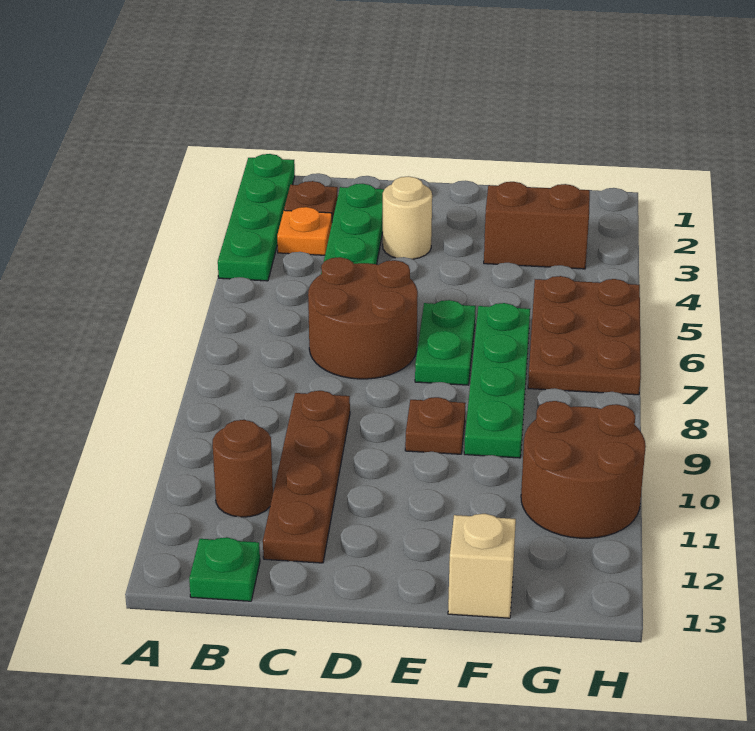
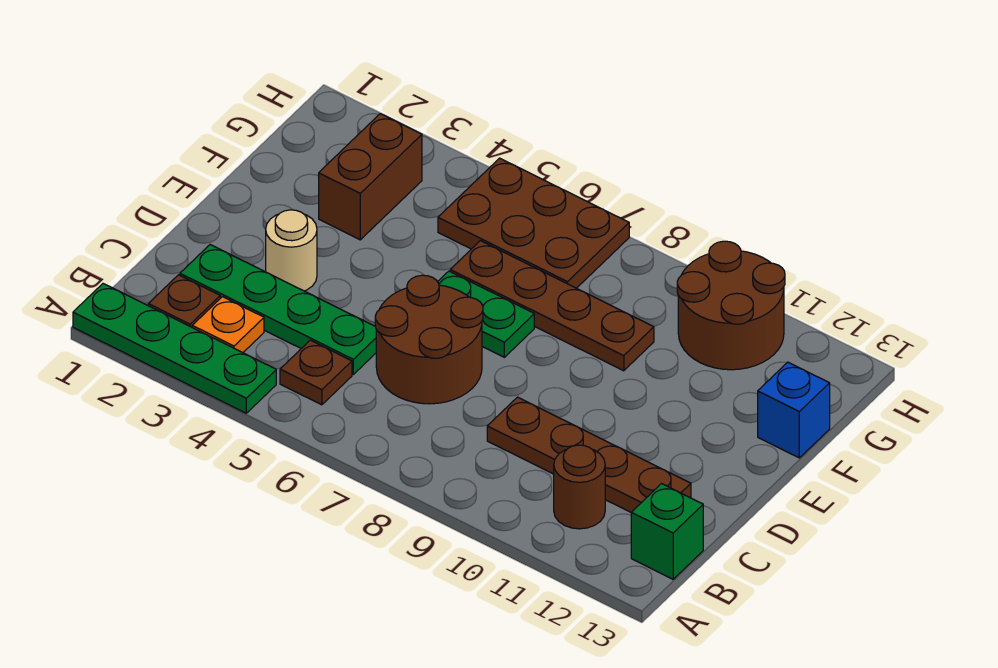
green plate B13 level 1 -> green brick B13 level 1
brown plate E9 level 1 -> brown plate B5 level 1
green plate F6:F9 level 1 -> brown plate F6:F9 level 1
tan brick F13 level 1 -> blue brick F13 level 1

